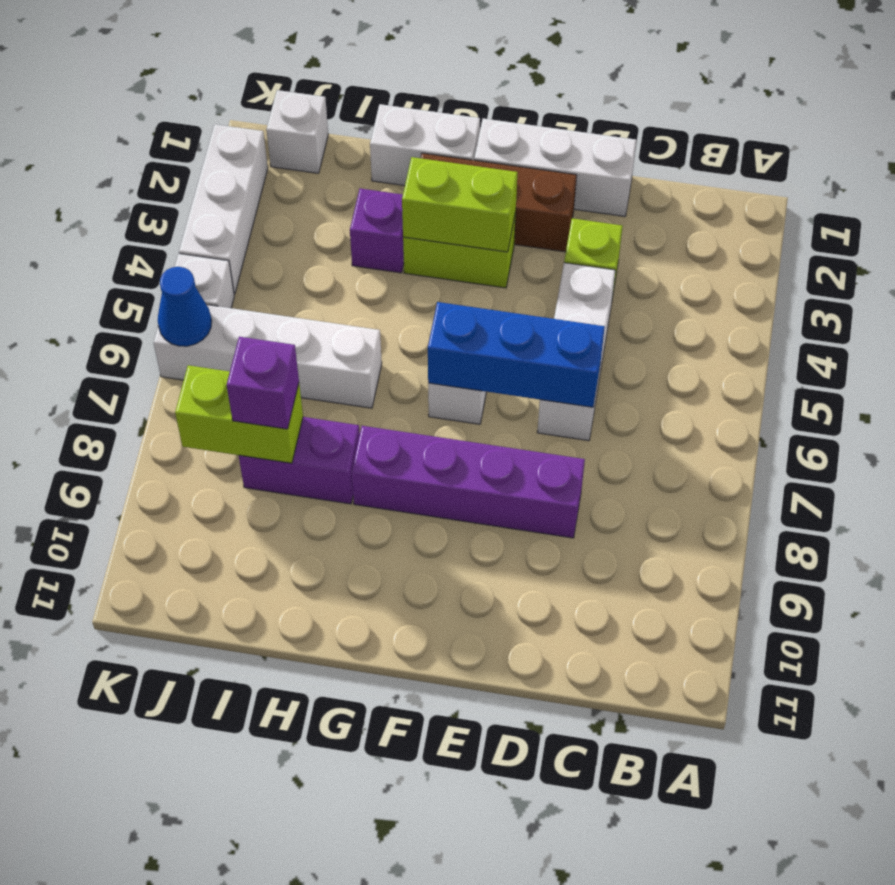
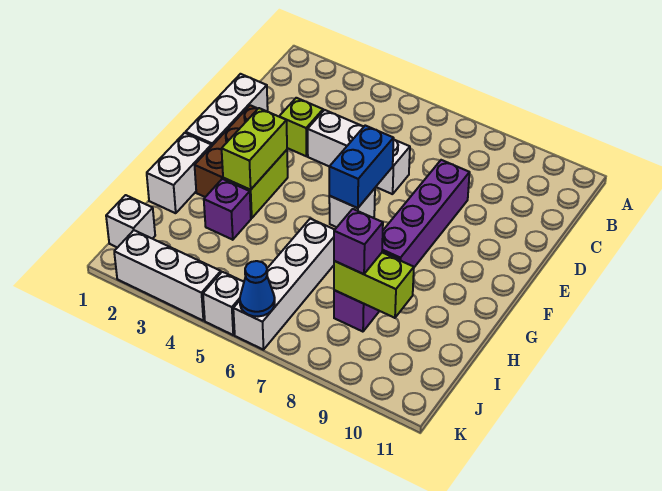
blue brick D6:F6 level 2 -> blue brick E6:F6 level 2
lime brick I8:J8 level 2 -> lime brick I8:I9 level 2

